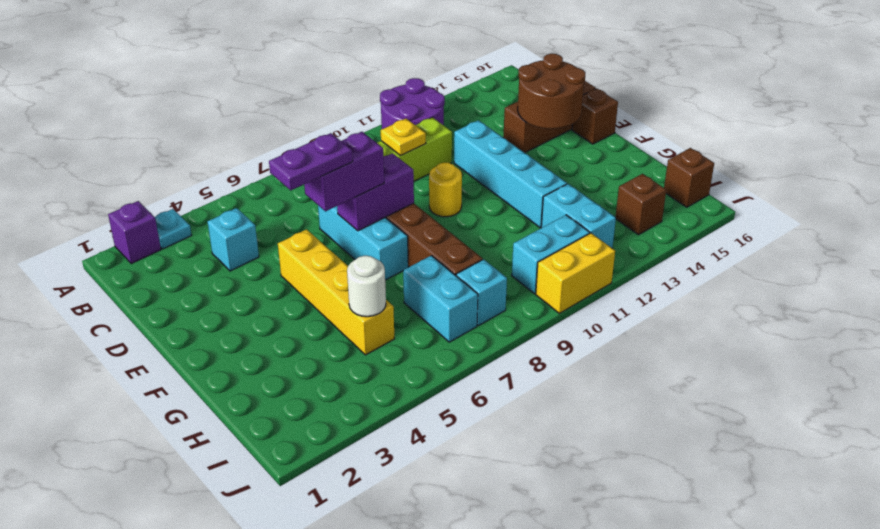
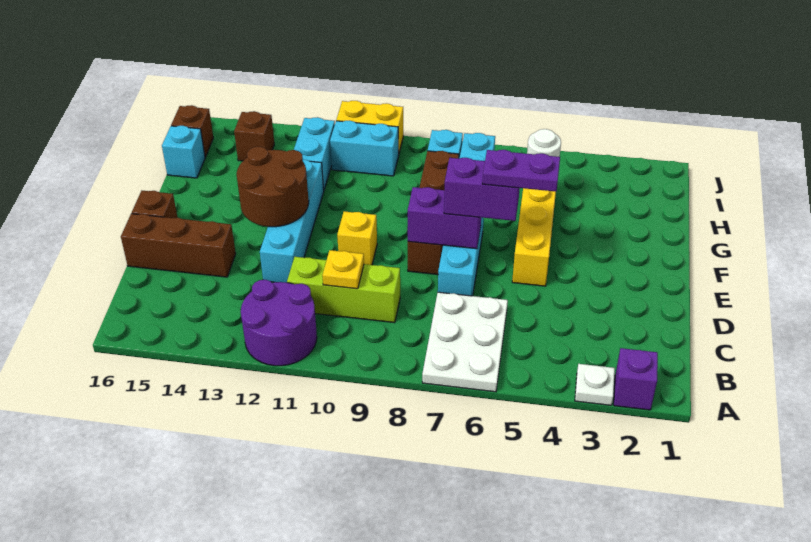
cyan plate A3 level 1 -> white plate A3 level 1
none -> white plate A6:C7 level 1
cyan brick C4 level 1 -> cyan brick H16 level 1
brown round brick D14:E15 level 2 -> brown round brick E12:F13 level 2
yellow round brick E10 level 1 -> yellow brick E10 level 1

